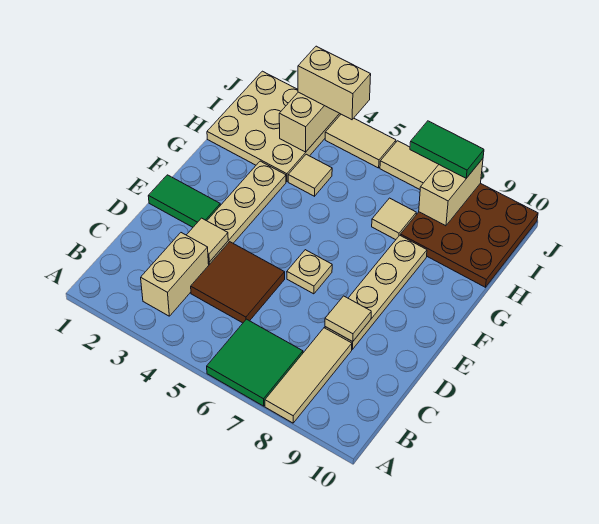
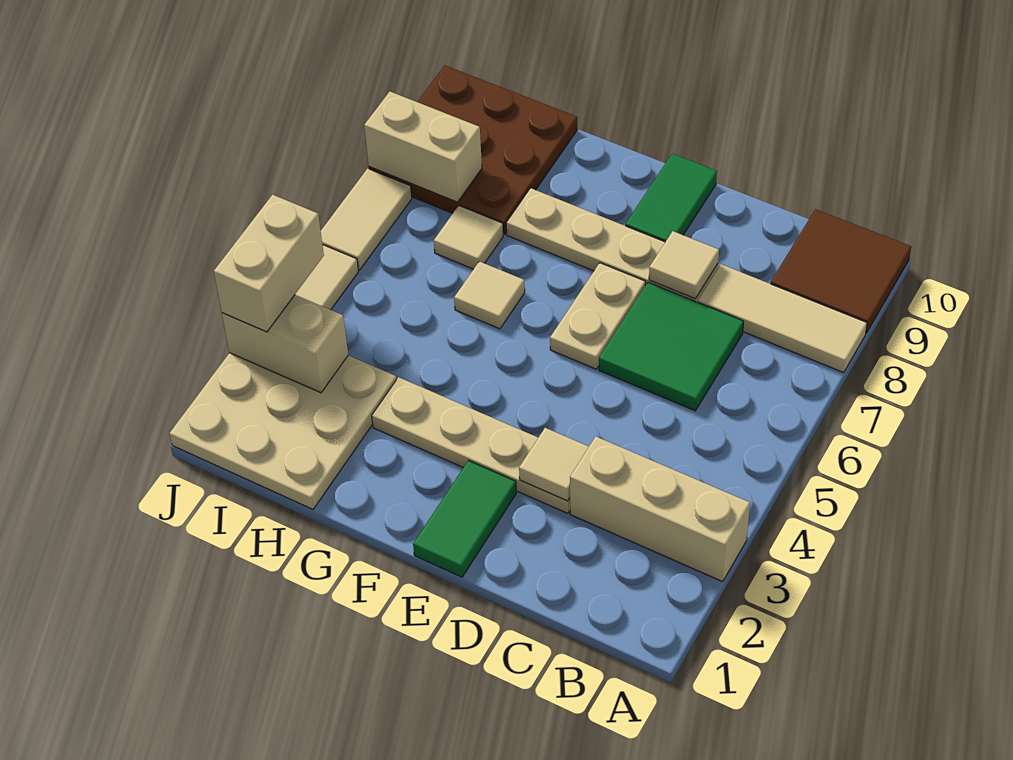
green tile A6:B7 level 1 -> green tile C6:D7 level 1
tan brick B3:C3 level 1 -> tan brick A3:C3 level 1
brown tile C4:D5 level 1 -> brown tile A9:B10 level 1
tan plate E6 level 1 -> tan plate E6:E7 level 1
tan tile H4 level 1 -> tan tile G6 level 1
green tile J7:J8 level 3 -> green tile E9:E10 level 1

